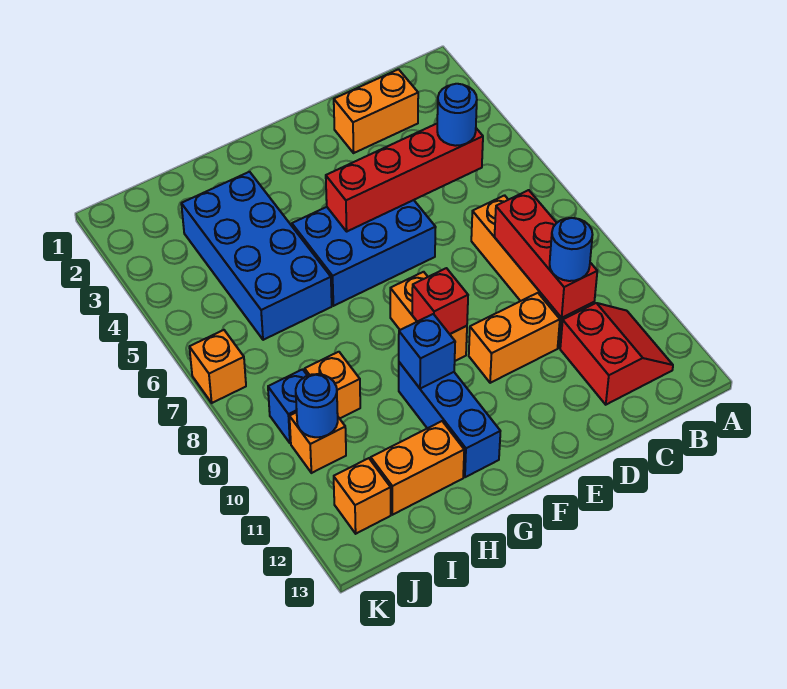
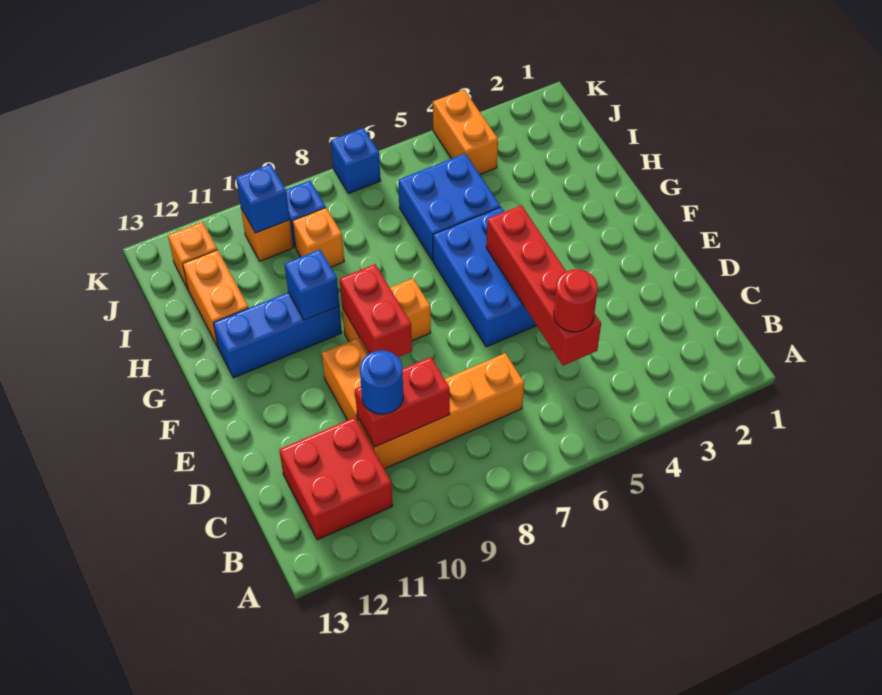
red slope B11:C12 level 1 top C -> red brick B11:C12 level 1
orange brick C2:D2 level 1 -> orange brick J4:K4 level 1
blue round brick C5 level 3 -> red round brick C5 level 3
red brick C8:C10 level 2 -> red brick C9:C10 level 2
red brick F9 level 2 -> red brick E9:F9 level 2
blue brick H3:I6 level 1 -> blue brick H5:I6 level 1
blue round brick J10 level 2 -> blue brick J10 level 2
orange brick K7 level 1 -> blue brick K7 level 1

